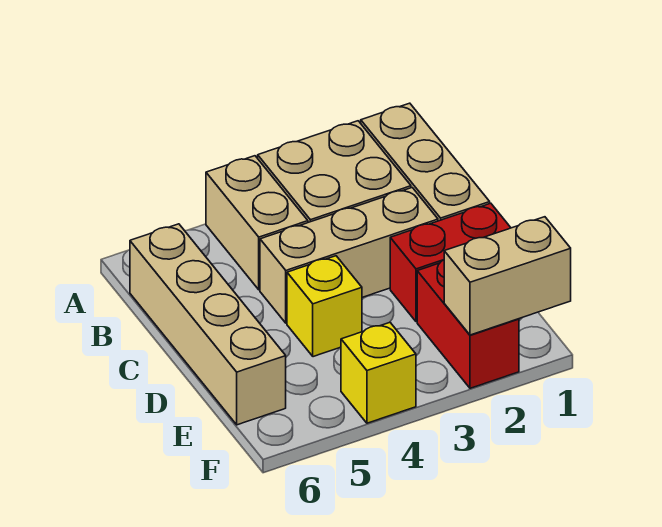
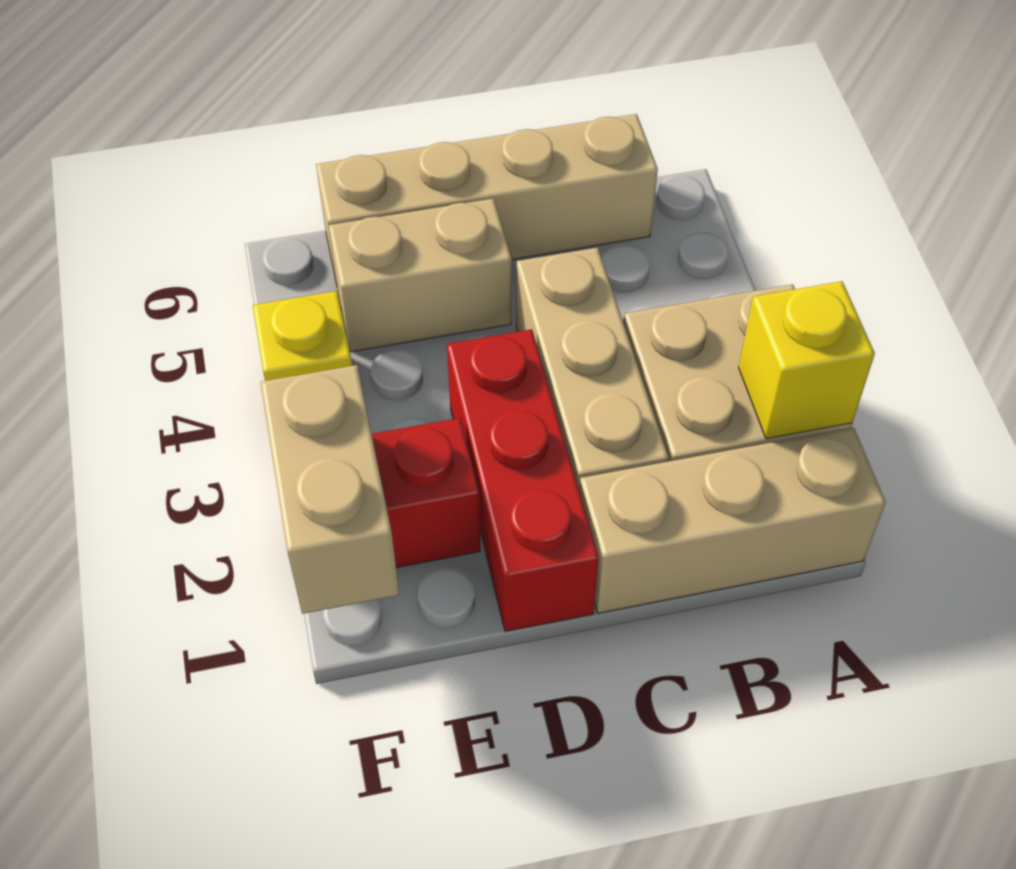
tan brick A4:B4 level 1 -> tan brick D5:E5 level 1
red brick D1:D2 level 1 -> red brick D1:D3 level 1
yellow brick D4 level 1 -> yellow brick A2 level 2

